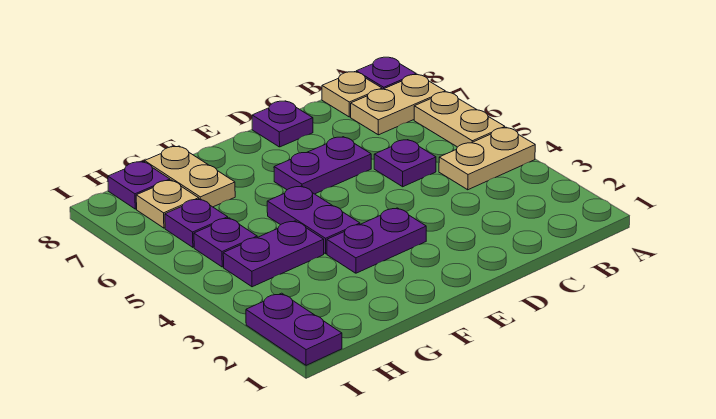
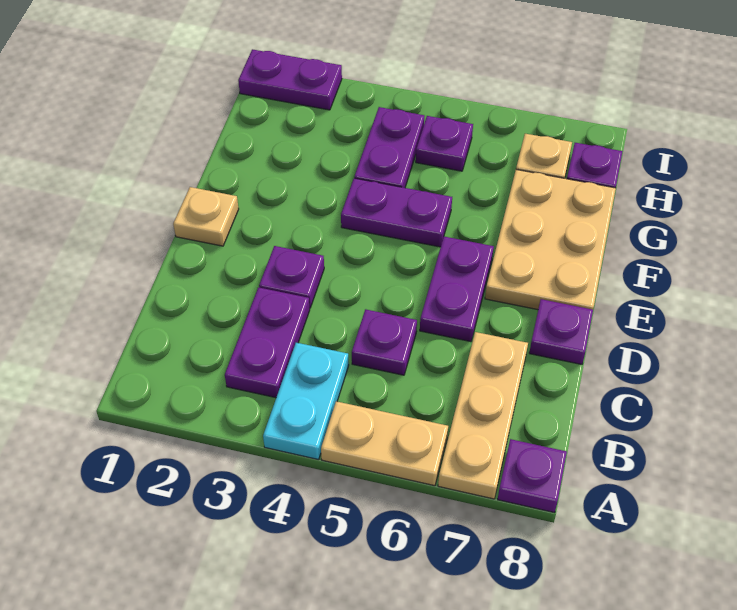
tan plate A4:B4 level 1 -> cyan plate A4:B4 level 1
tan plate A7:B7 level 1 -> tan plate A7:C7 level 1
tan plate B8 level 1 -> tan plate E1 level 1
purple plate E3:F3 level 1 -> purple plate B3:C3 level 1
tan plate G7:G8 level 1 -> tan plate E7:G8 level 1
purple plate H6 level 1 -> purple plate D3 level 1

